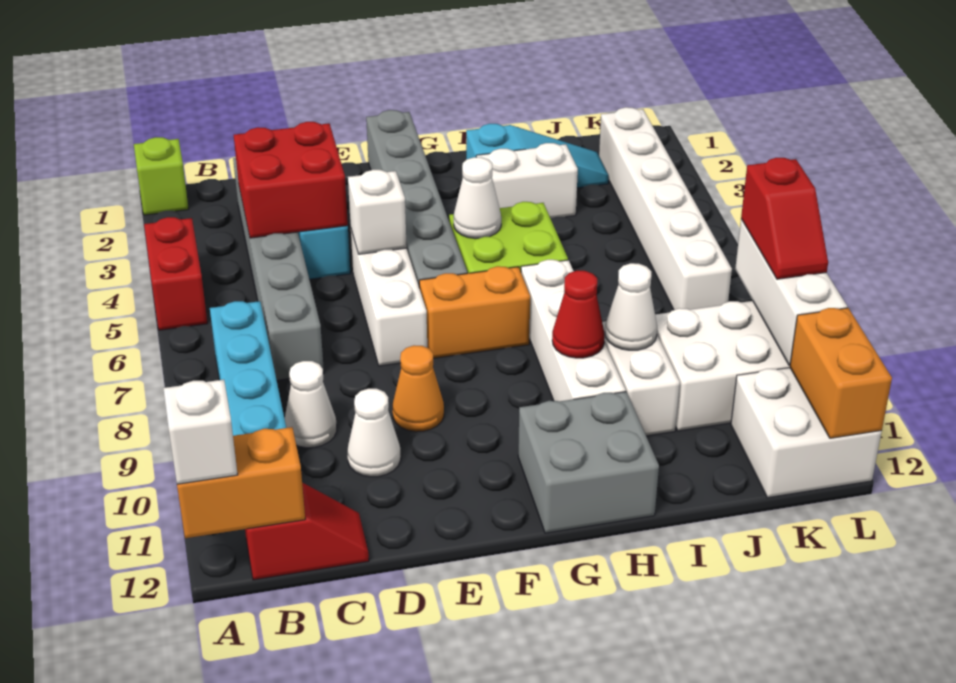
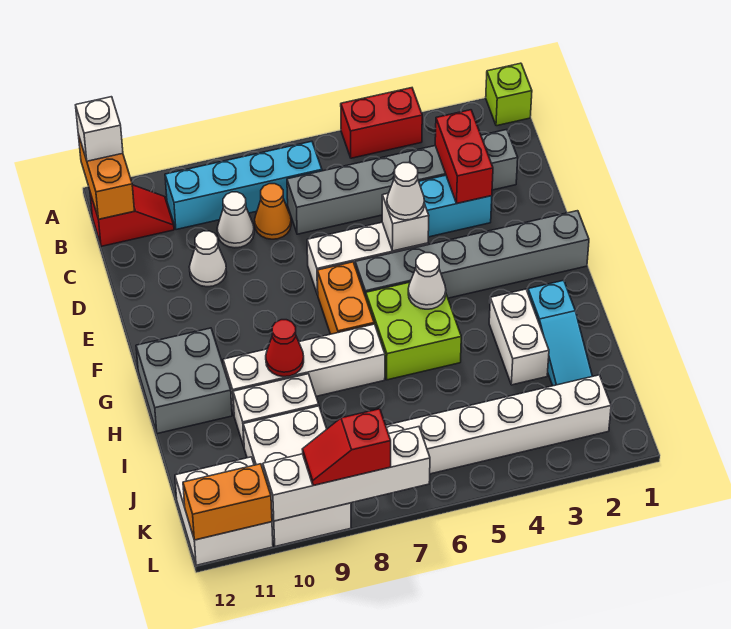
red slope B12:C12 level 1 top B -> red slope B11:B12 level 1 top 12
red brick C3:D4 level 2 -> red brick C3:D3 level 2
orange cone E9 level 1 -> orange cone C8 level 1
white cone I9 level 2 -> white cone E5 level 3
white brick L8:L10 level 2 -> white brick L7:L10 level 2

